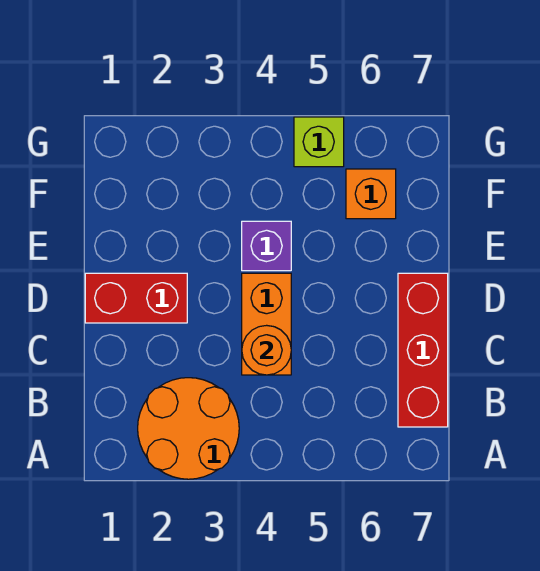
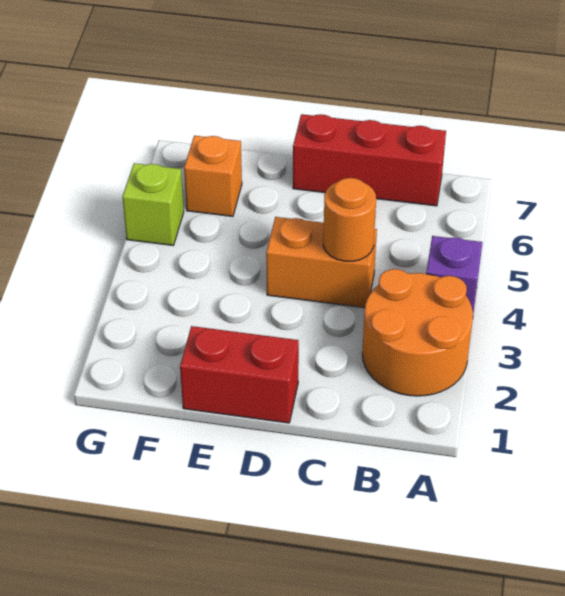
red brick D1:D2 level 1 -> red brick D1:E1 level 1
purple brick E4 level 1 -> purple brick A4 level 1

